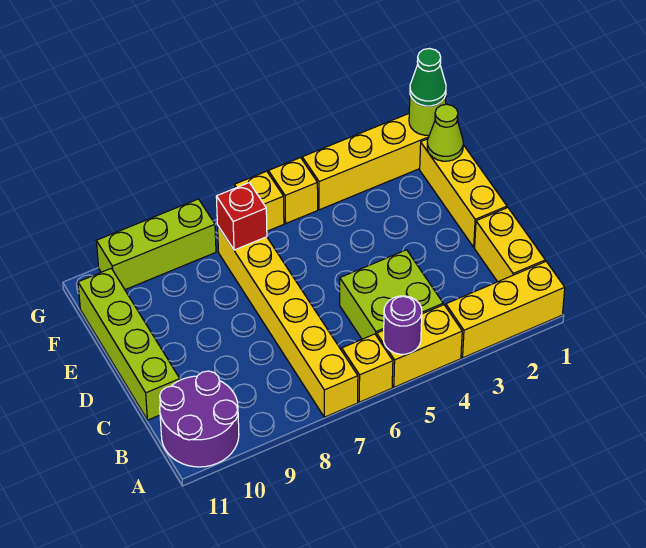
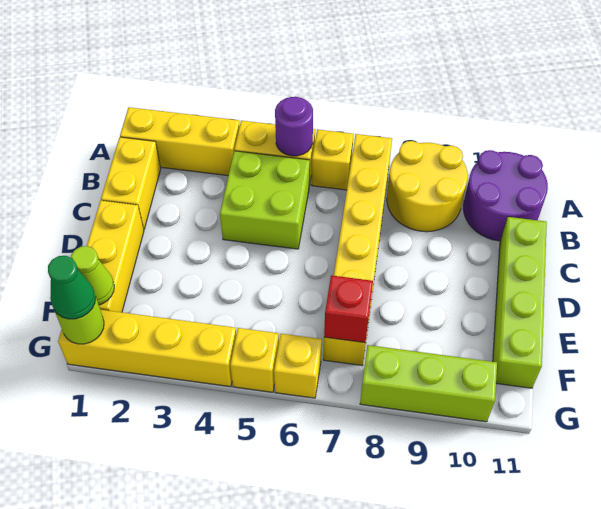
none -> yellow round brick A8:B9 level 1

